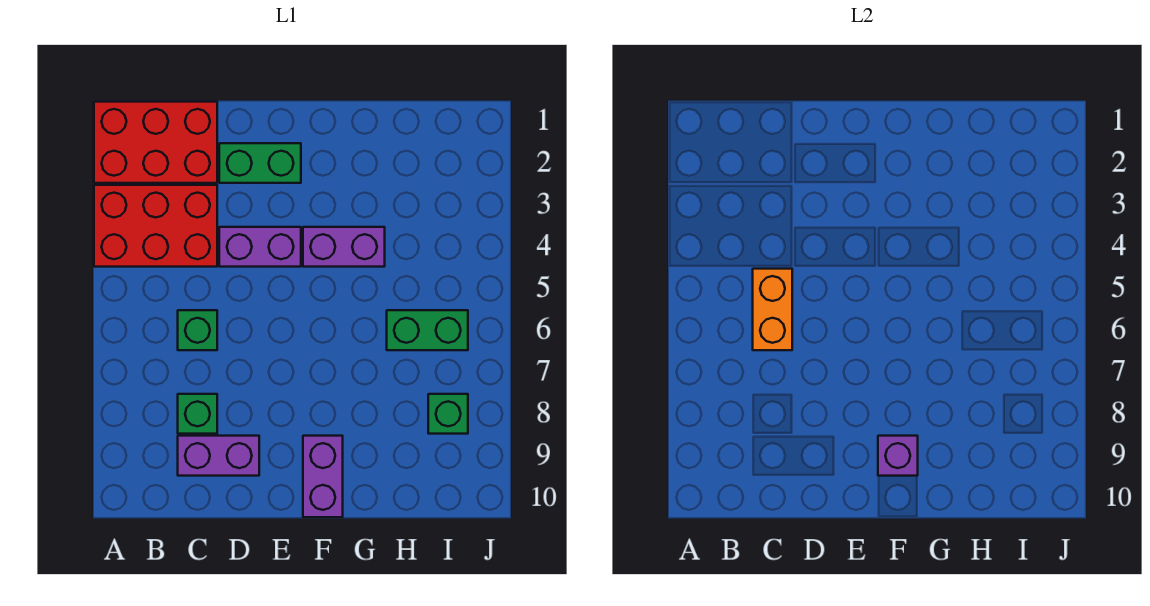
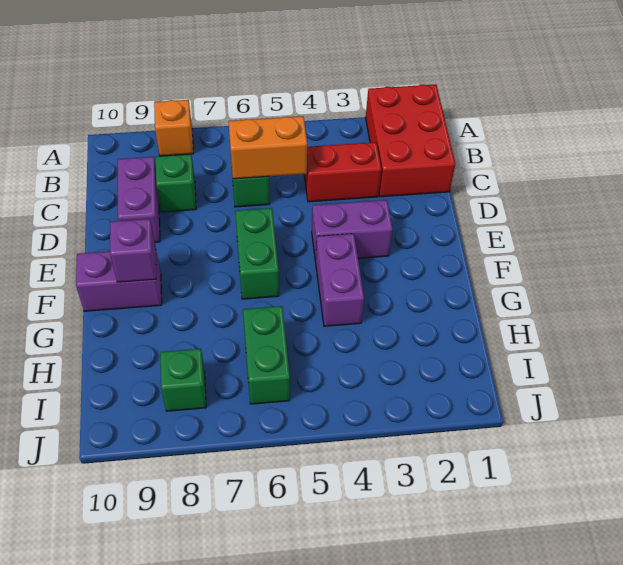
red brick A3:C4 level 1 -> red brick C3:C4 level 1
none -> orange brick A8 level 1
green brick D2:E2 level 1 -> green brick E6:F6 level 1
purple brick D4:E4 level 1 -> purple brick E3:E4 level 1

